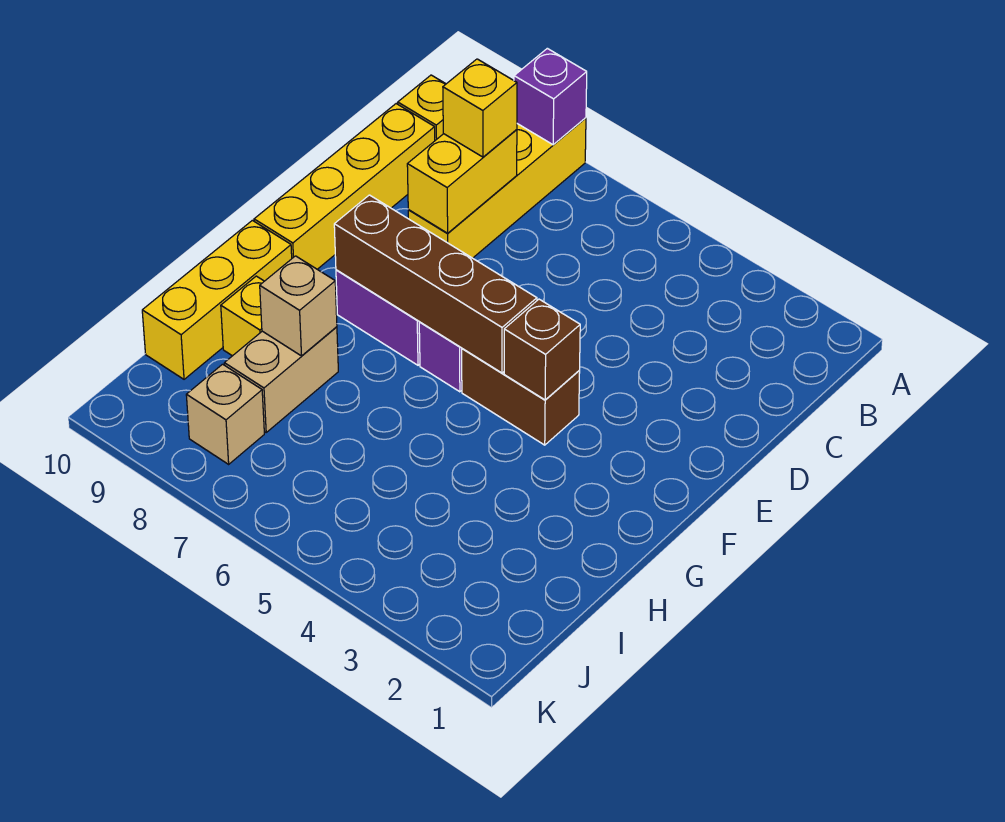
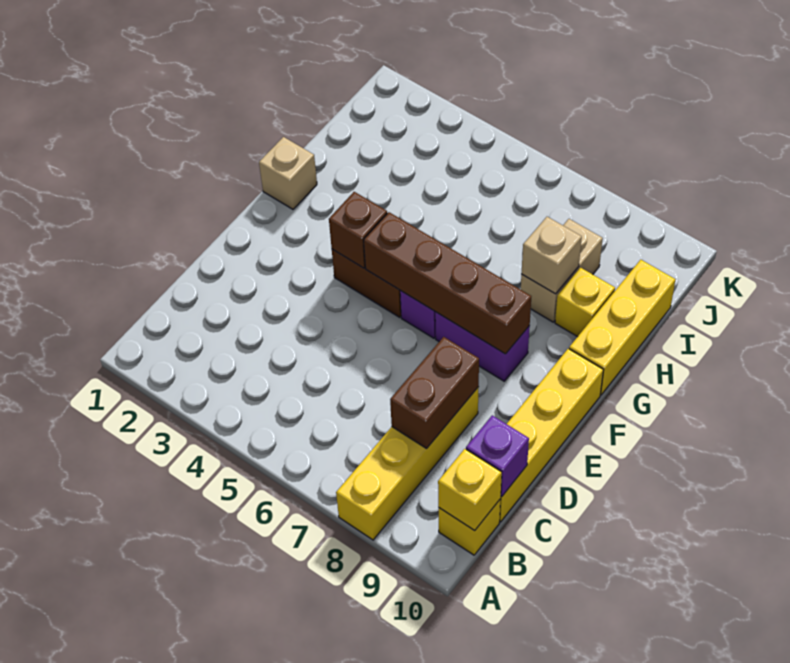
purple brick A8 level 2 -> purple brick C10 level 2
yellow brick C8:D8 level 2 -> brown brick C8:D8 level 2
yellow brick C8 level 3 -> yellow brick B10 level 2
tan brick J8 level 1 -> tan brick G1 level 1

